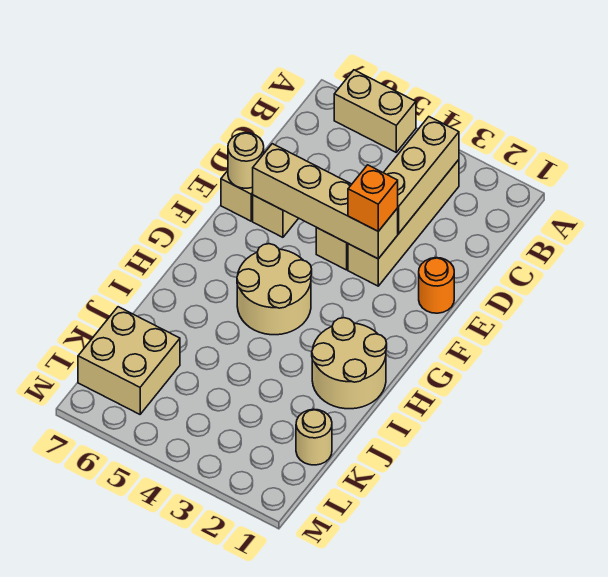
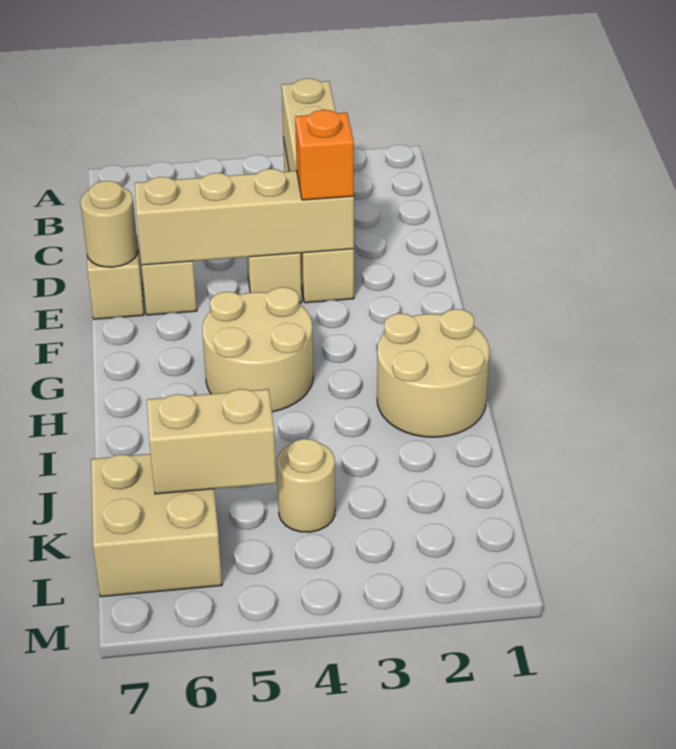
tan brick A5:A6 level 1 -> tan brick K5:K6 level 2
orange round brick E1 level 1 -> none
tan round brick K1 level 1 -> tan round brick K4 level 1

